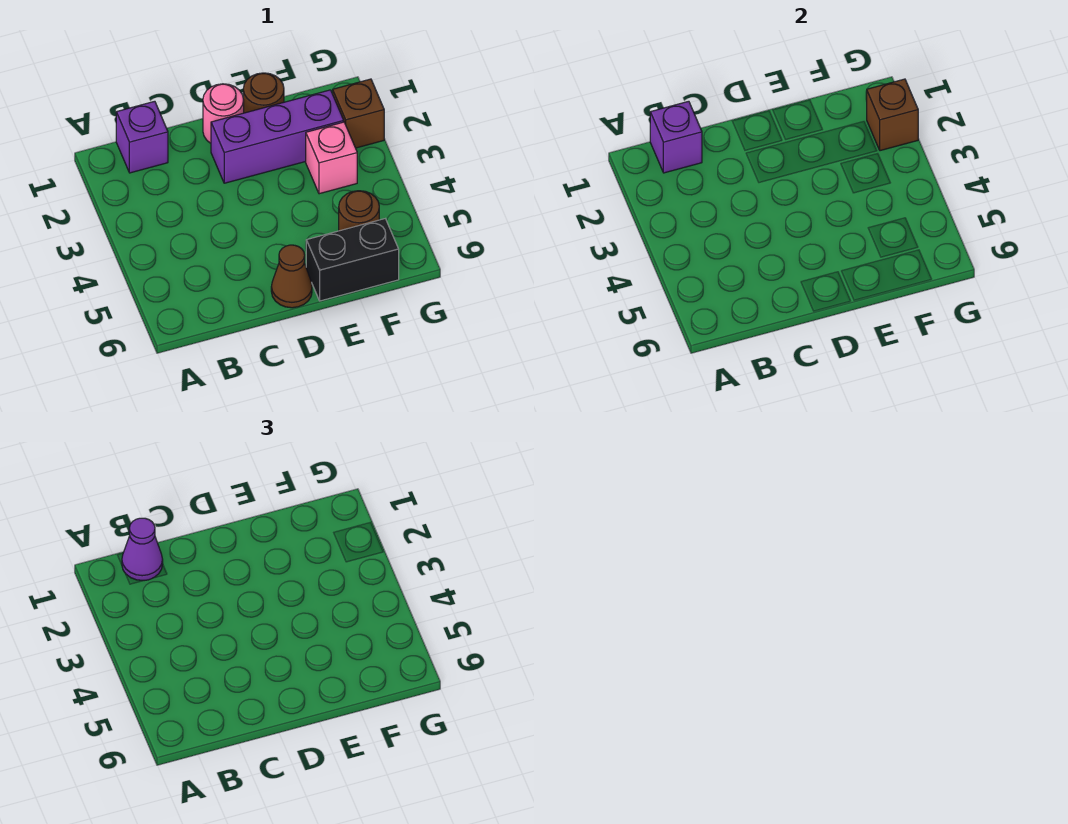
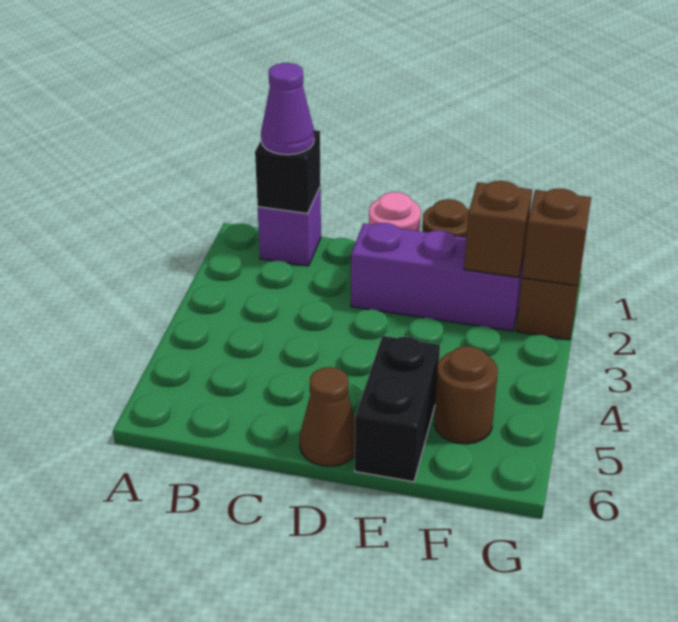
purple brick B1 level 2 -> black brick B1 level 2
black brick E6:F6 level 1 -> black brick E5:E6 level 1
none -> brown brick F2 level 2
pink brick F3 level 1 -> none

